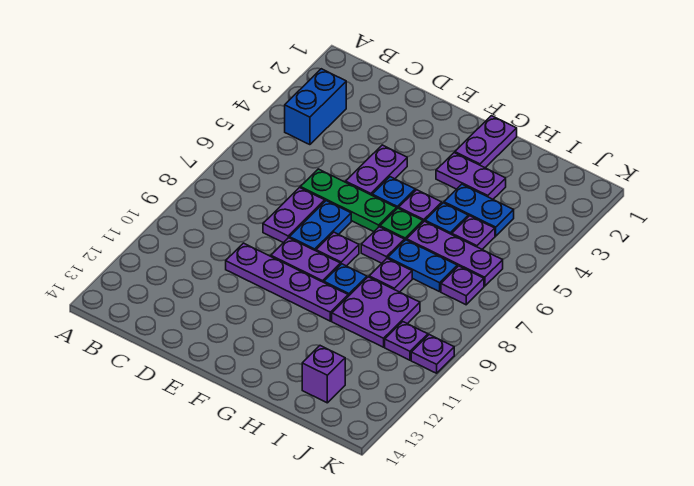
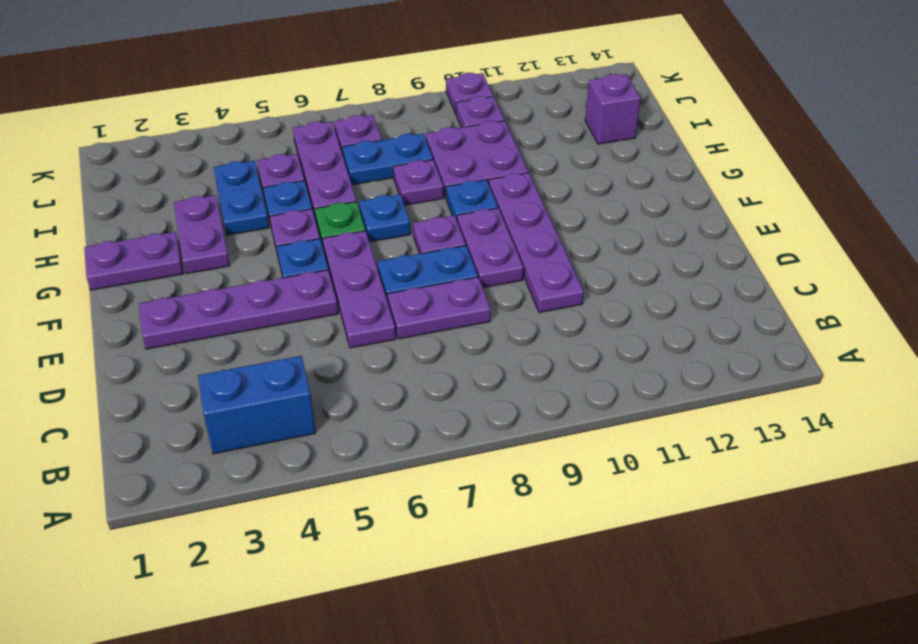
green plate D6:F6 level 1 -> purple plate D6:F6 level 1
purple plate E4:E5 level 1 -> purple plate E2:E5 level 1
purple plate G7 level 1 -> blue plate G7 level 1
blue plate H7:I7 level 1 -> blue plate I7:I8 level 1

